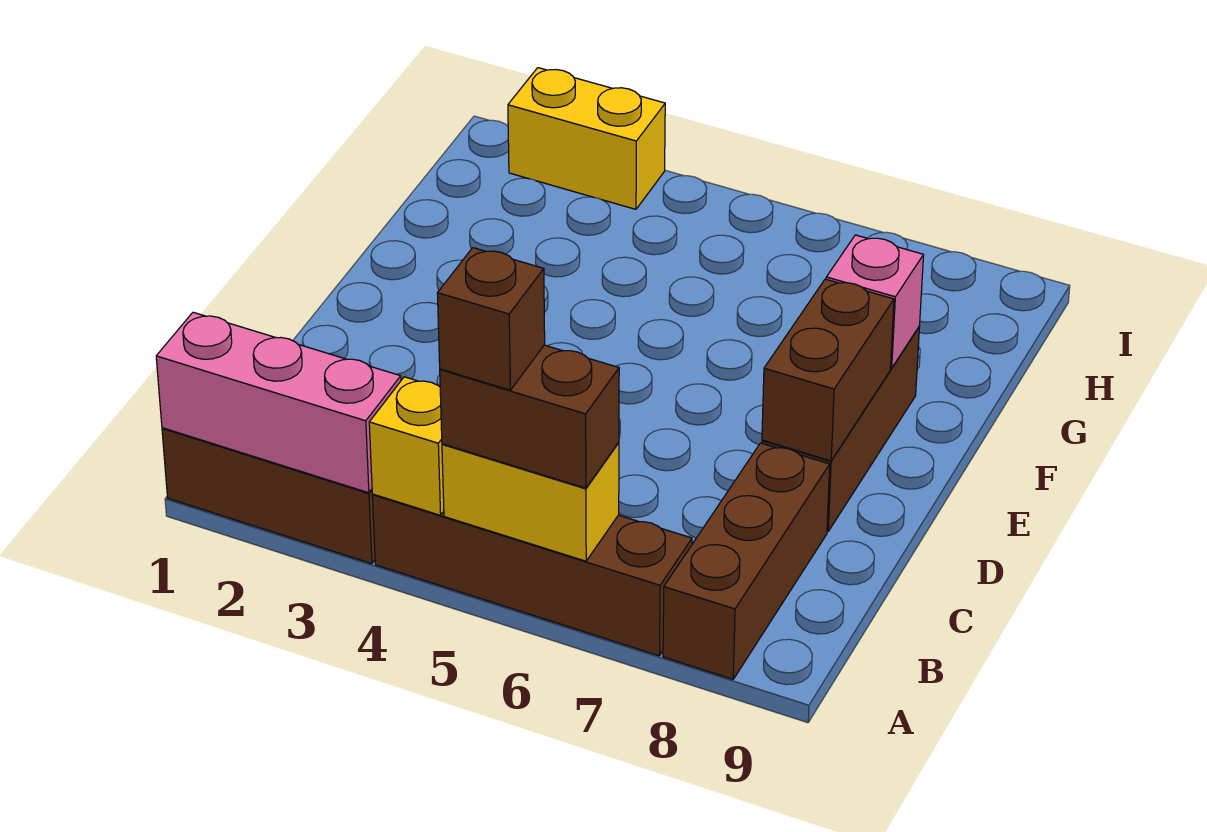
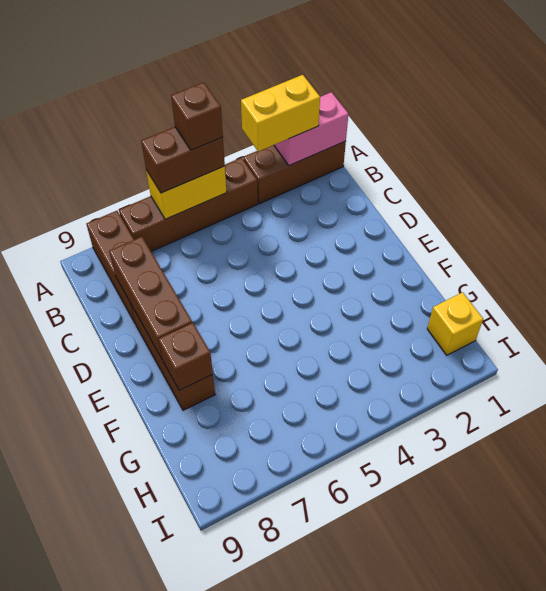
pink brick A1:A3 level 2 -> pink brick A1:A2 level 2
yellow brick A4 level 2 -> yellow brick H1 level 1
brown brick D8:E8 level 2 -> brown brick C8:E8 level 2
pink brick F8 level 2 -> brown brick F8 level 2
yellow brick I2:I3 level 1 -> yellow brick A2:A3 level 3

